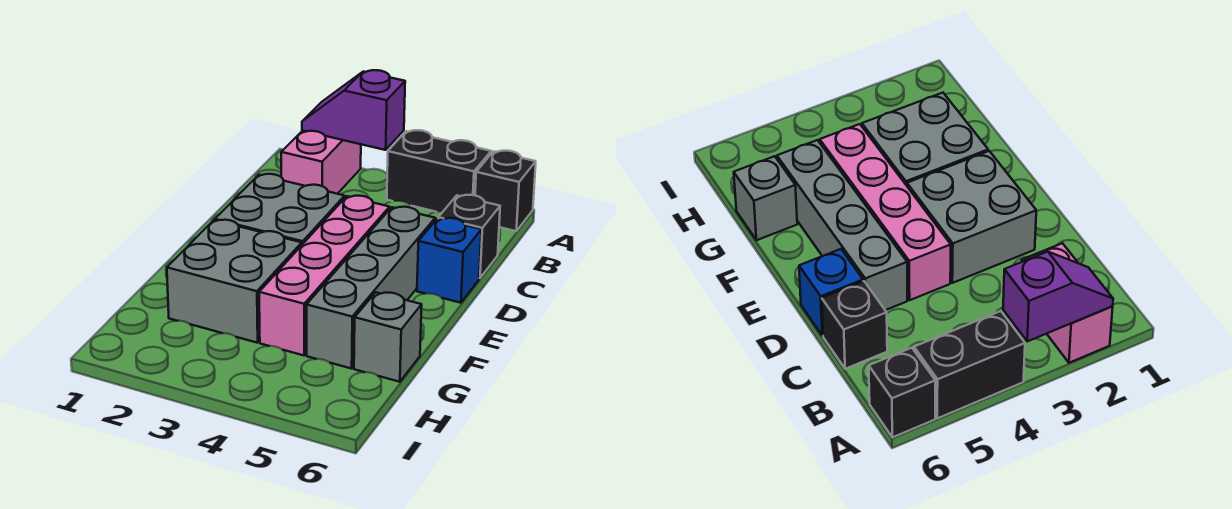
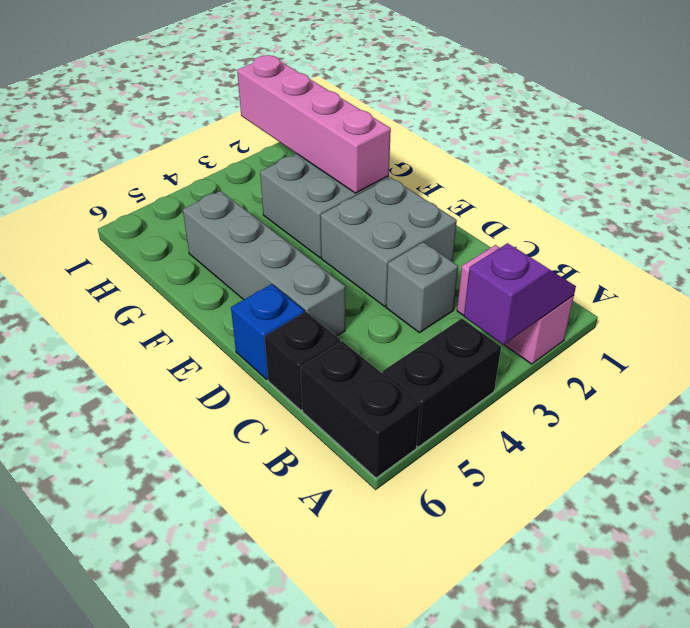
black brick A6 level 1 -> black brick A6:B6 level 1
pink brick D4:G4 level 1 -> pink brick F2:I2 level 2
grey brick G6 level 1 -> grey brick C3 level 1

